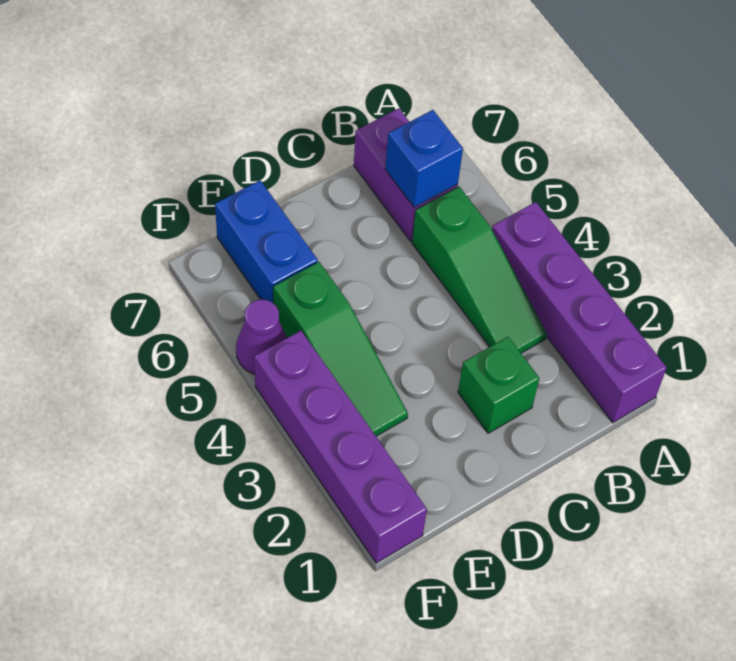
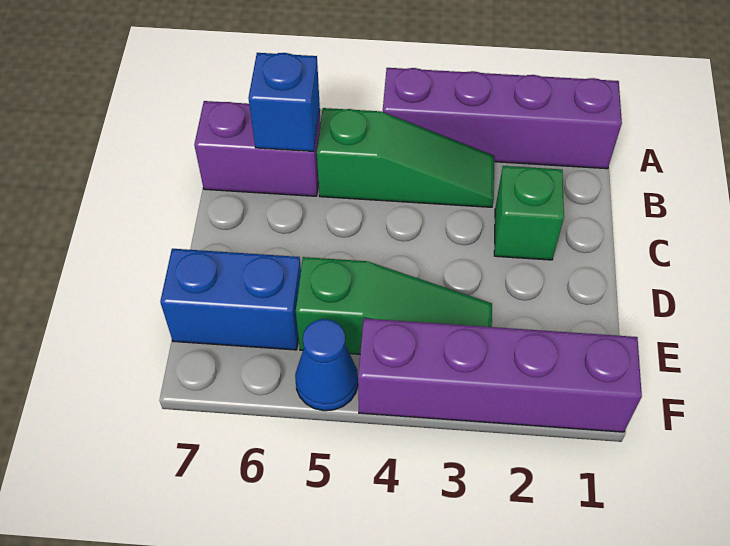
purple cone F5 level 1 -> blue cone F5 level 1

